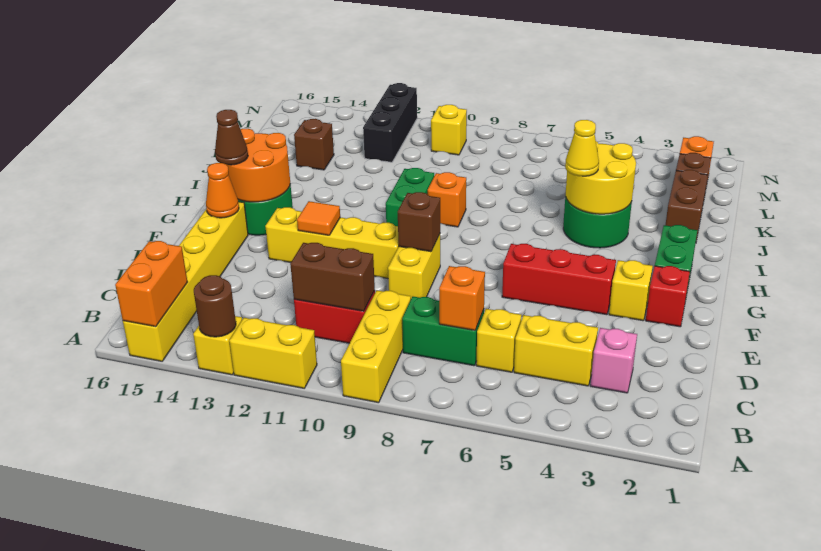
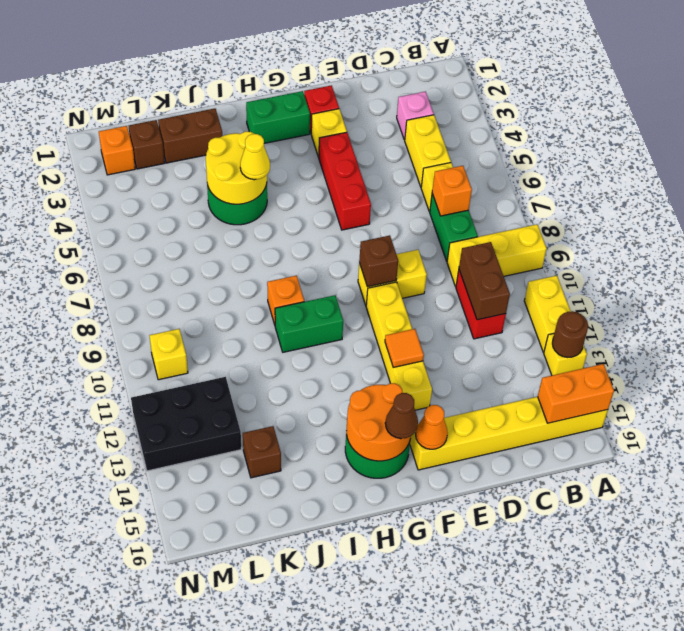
black brick L12:N12 level 1 -> black brick L12:N13 level 1

